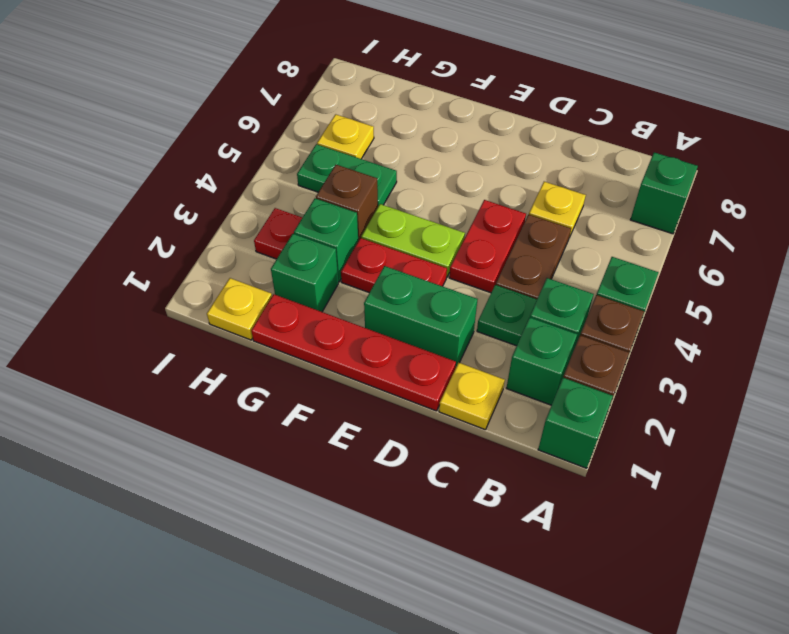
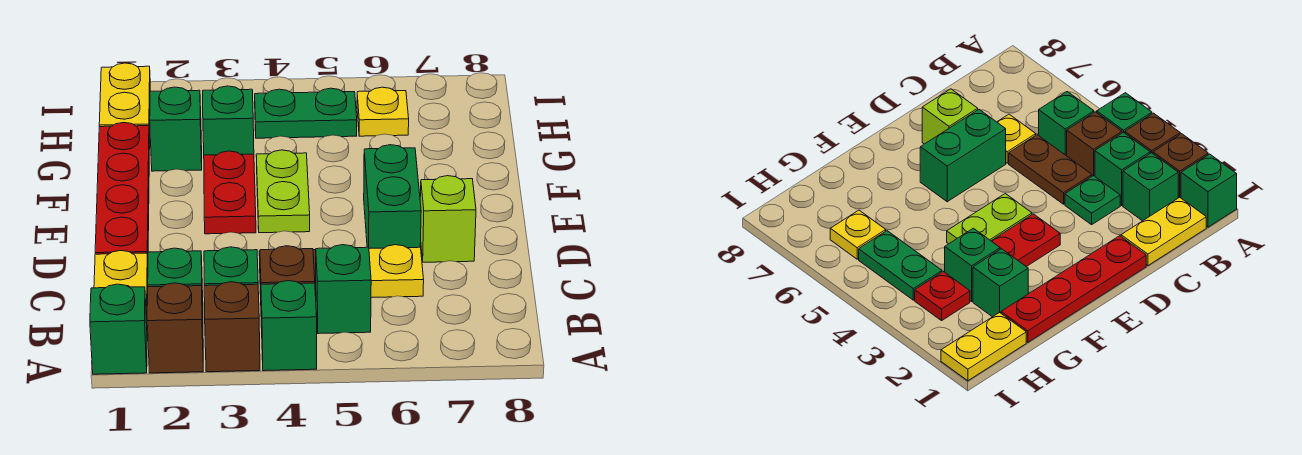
green brick A7 level 1 -> green brick B5 level 1
yellow plate C1 level 1 -> yellow plate B1:C1 level 1
green brick D2:E2 level 1 -> green brick D6:E6 level 1
red plate D4:D5 level 1 -> none
none -> lime brick D7 level 1
brown brick G4 level 1 -> brown brick B4 level 1
green plate G5:H5 level 1 -> green plate H4:H5 level 1
yellow plate H1 level 1 -> yellow plate H1:I1 level 1

